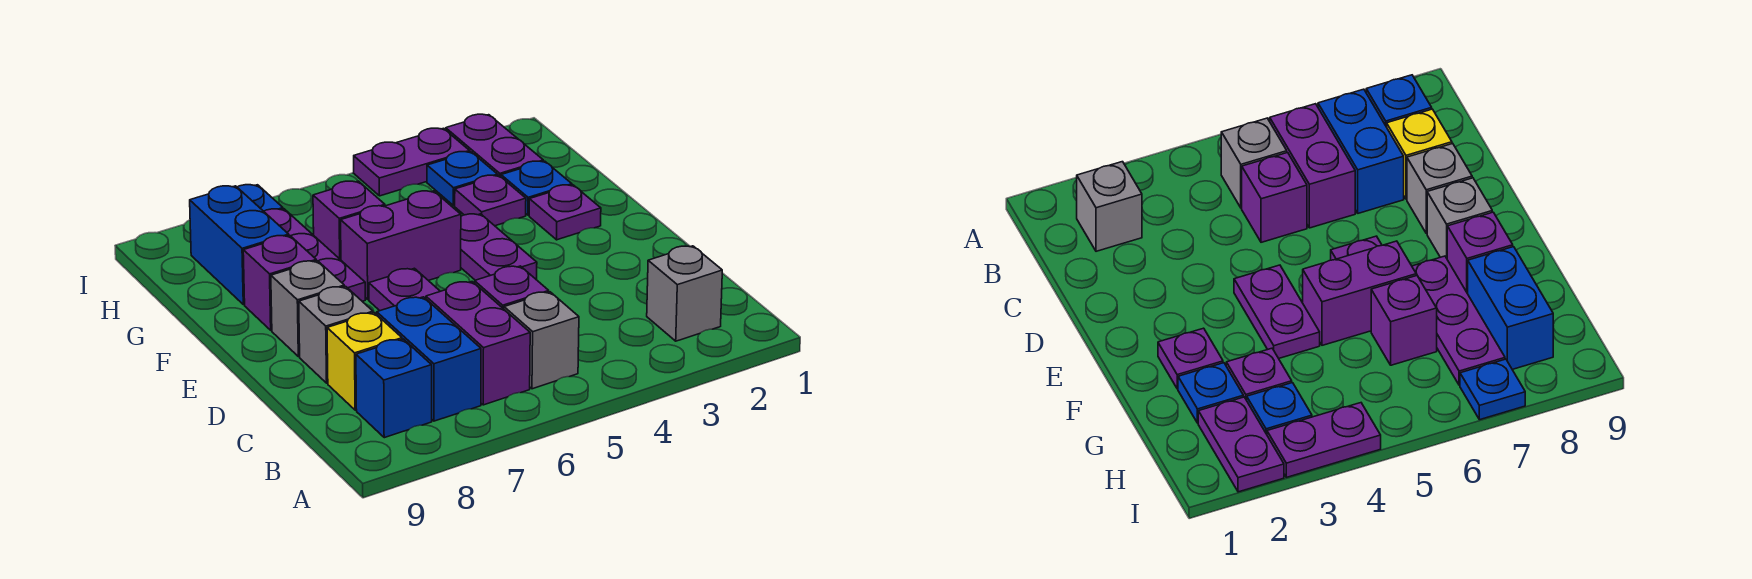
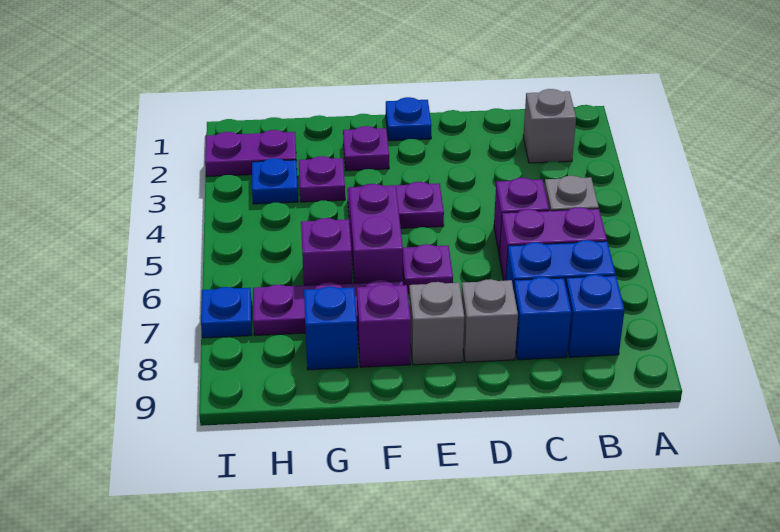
yellow brick C8 level 1 -> blue brick C8 level 1
blue plate G2 level 1 -> blue plate E1 level 1
blue brick G8:H8 level 1 -> blue brick G8 level 1
purple plate I3:I4 level 1 -> none

